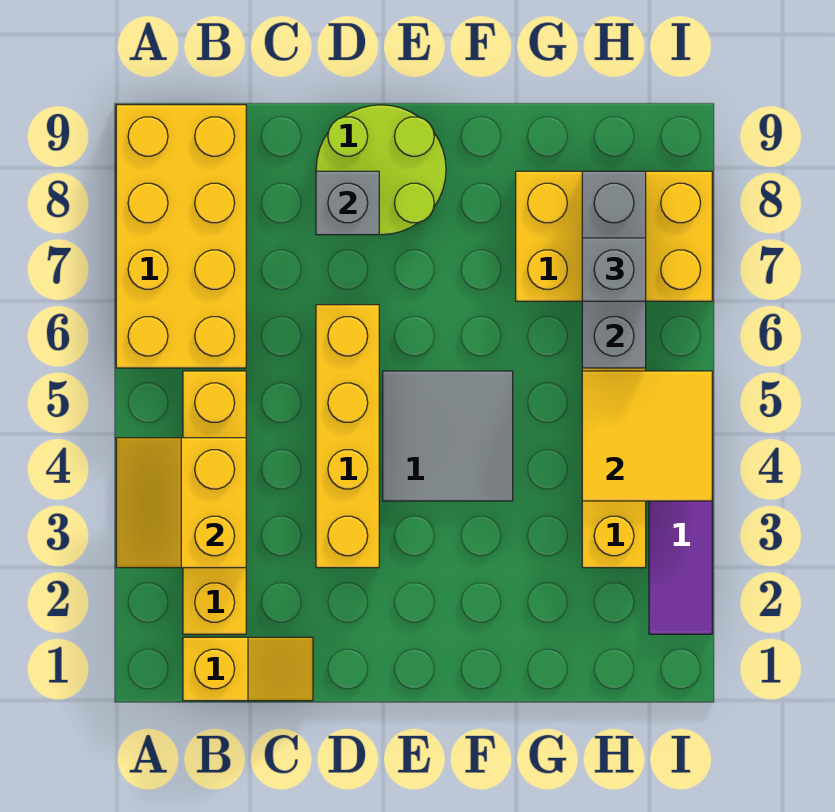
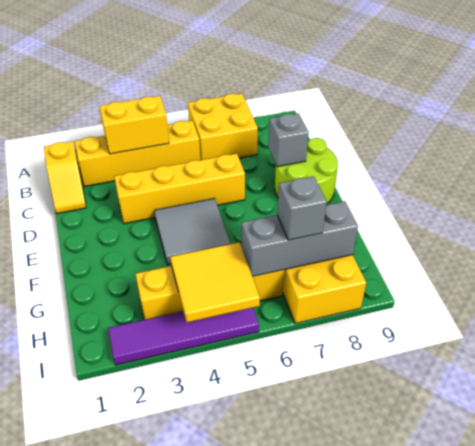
yellow brick A6:B9 level 1 -> yellow brick A6:B7 level 1

